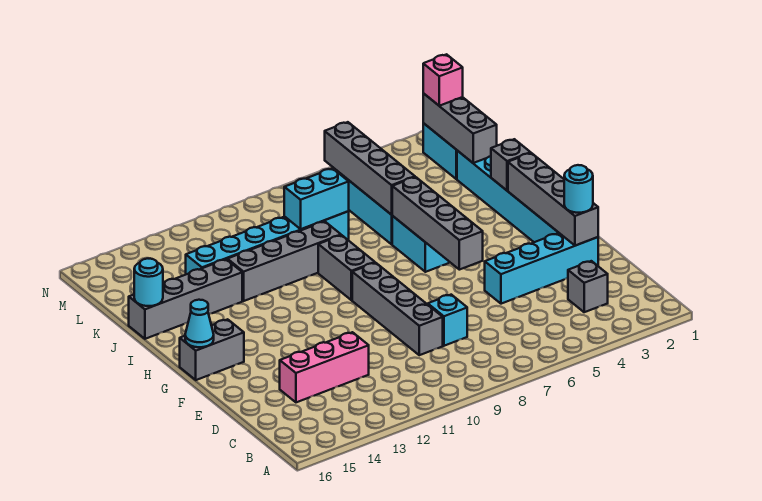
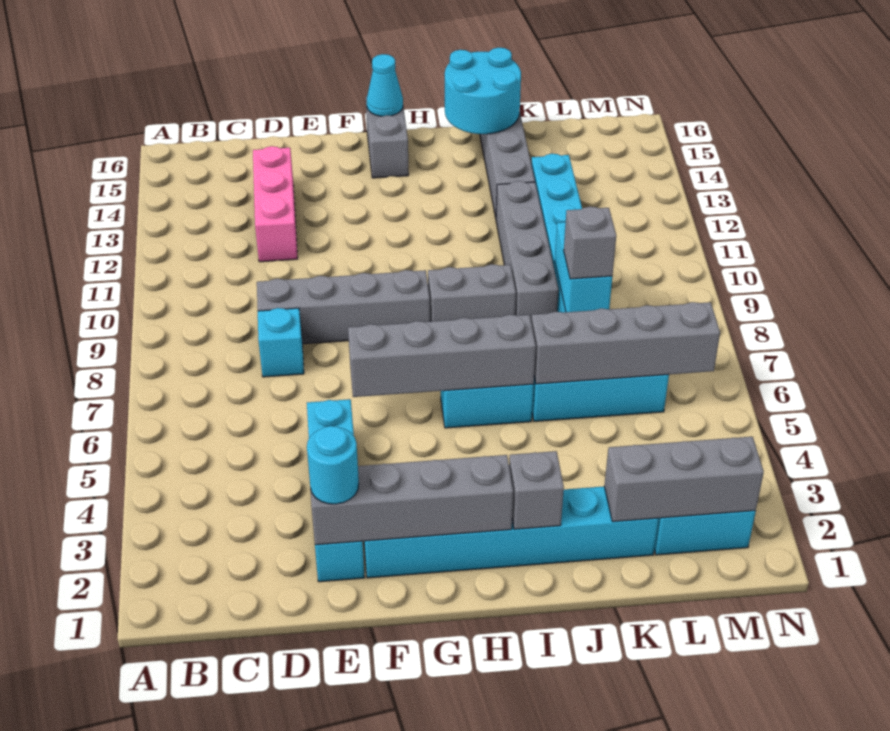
grey brick C3 level 1 -> grey brick K8 level 3
cyan round brick J16 level 2 -> cyan round brick I15:J16 level 2
pink brick M2 level 3 -> none

